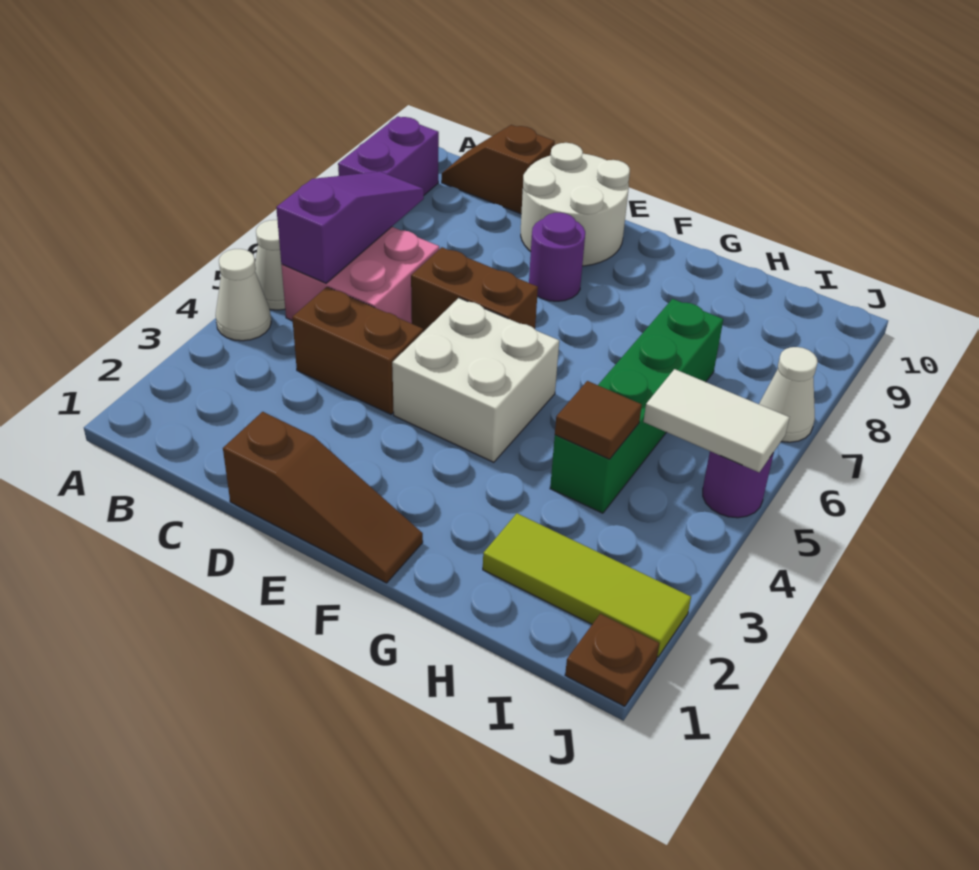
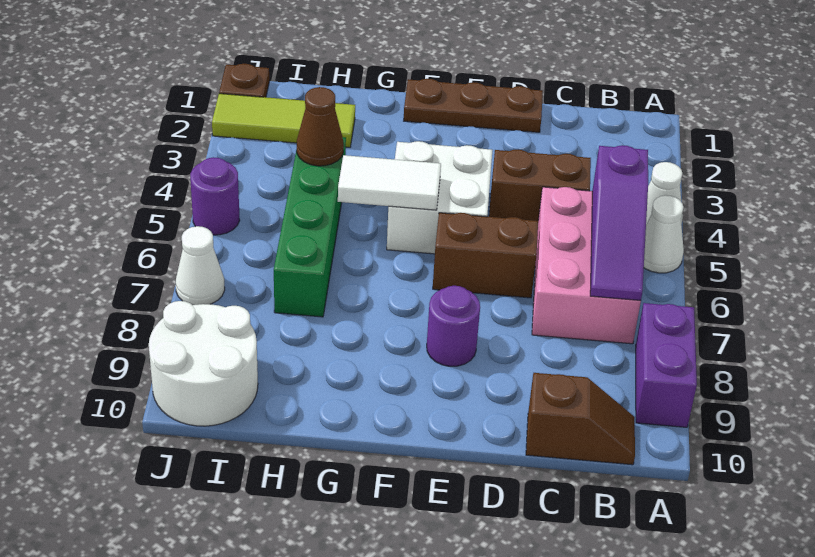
pink brick B5:C6 level 1 -> pink brick B5:C7 level 1
brown slope D1:F1 level 1 top D -> brown plate D1:F1 level 1
white round brick D9:E10 level 1 -> white round brick I9:J10 level 1
brown tile H4 level 2 -> brown cone H4 level 2
white tile I5:J5 level 2 -> white tile F5:G5 level 2

